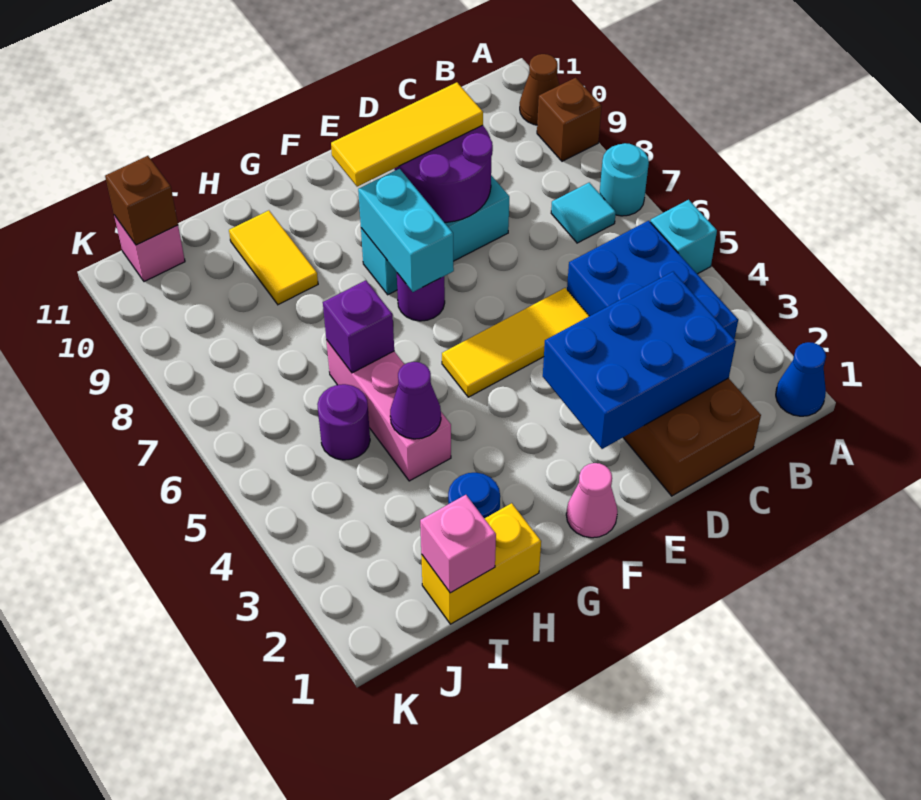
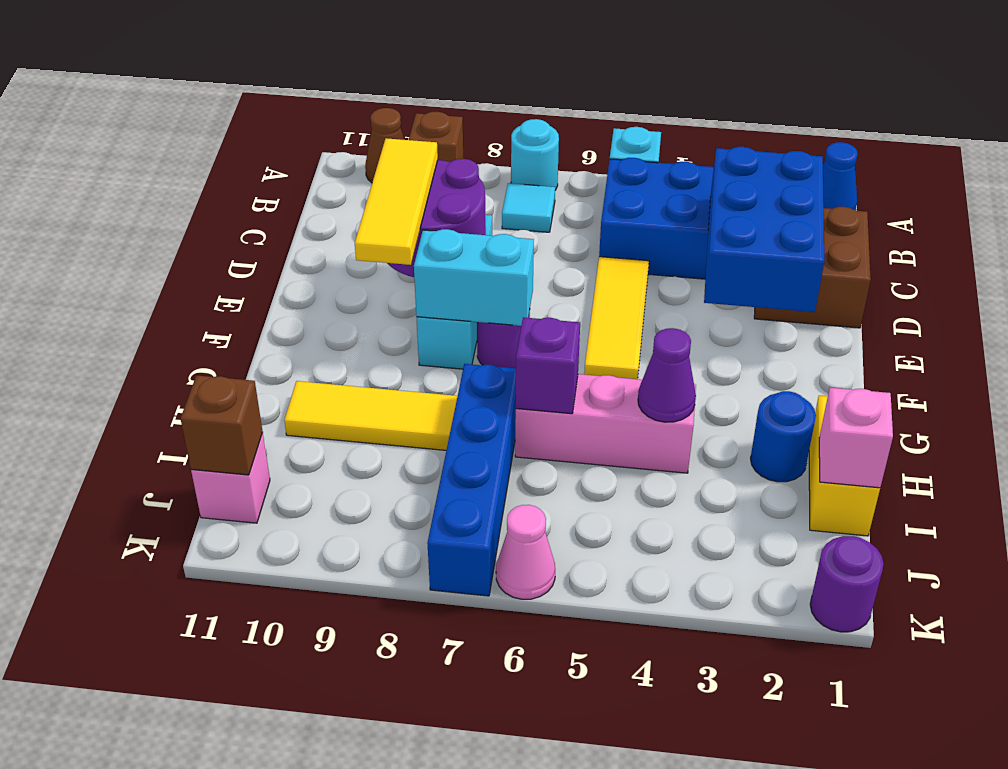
pink cone F1 level 1 -> pink cone K6 level 1
none -> blue brick H7:K7 level 1
yellow tile H9:H10 level 1 -> yellow tile H8:H10 level 1
purple round brick I5 level 1 -> purple round brick K1 level 1

